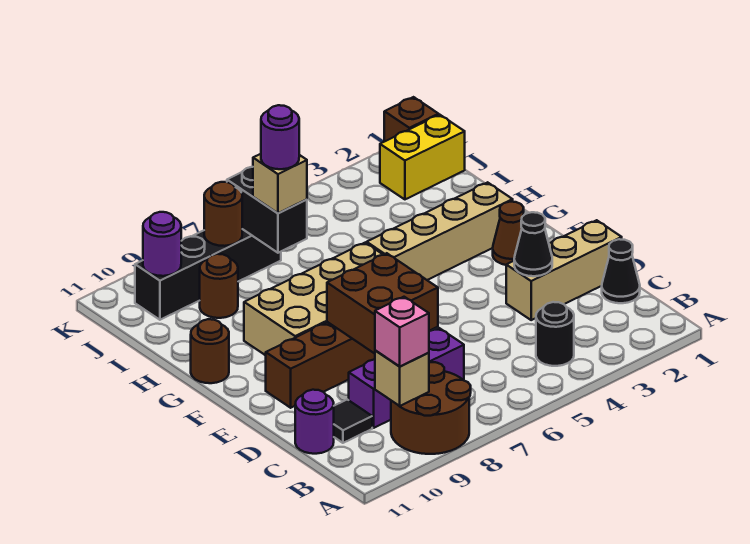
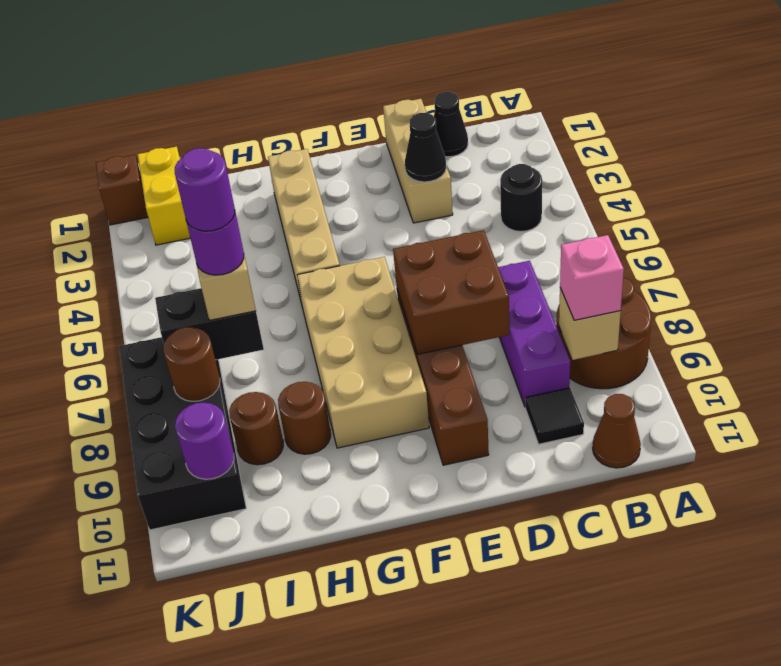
purple round brick C11 level 1 -> purple round brick I7 level 5
brown cone F2 level 1 -> brown cone B11 level 1
brown round brick G11 level 1 -> brown round brick H9 level 1
black brick J7:J10 level 1 -> black brick J7:K10 level 1

